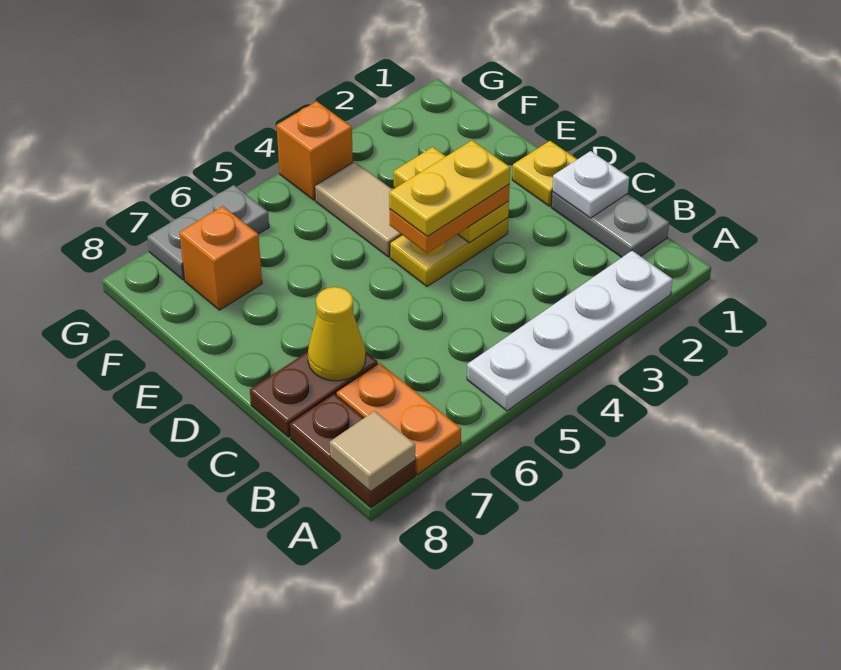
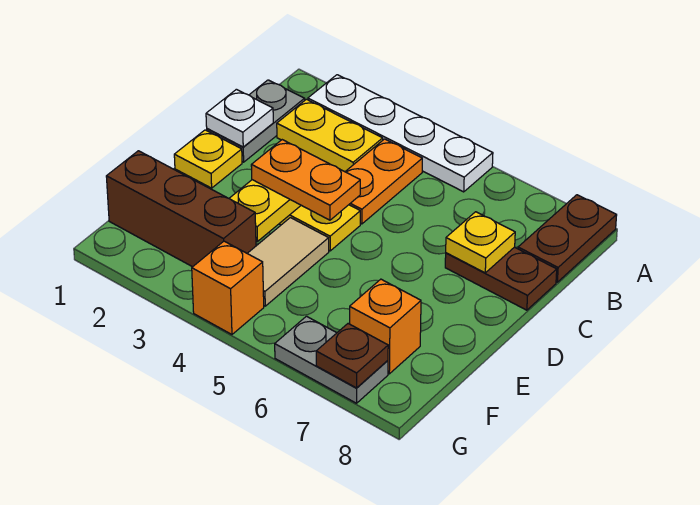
orange plate A7:B7 level 1 -> orange plate B4:C4 level 1
tan tile A8 level 2 -> none
yellow cone C7 level 2 -> yellow plate C7 level 2
yellow plate D3:D4 level 4 -> yellow plate B2:B3 level 1
none -> brown brick F1:F3 level 1
none -> brown plate G7 level 2

